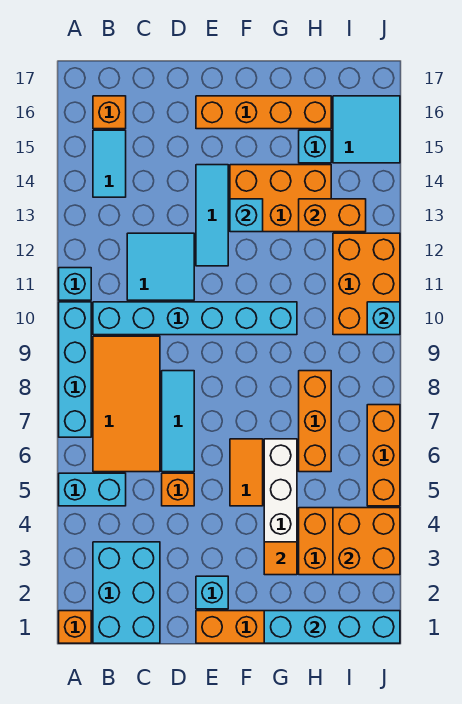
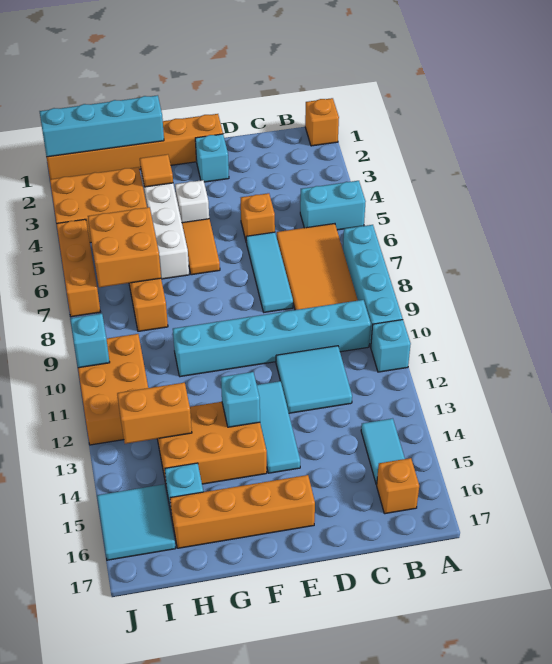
cyan brick B1:C3 level 1 -> none
none -> white brick F4 level 1
orange brick I3:J4 level 2 -> orange brick H6:I7 level 2

